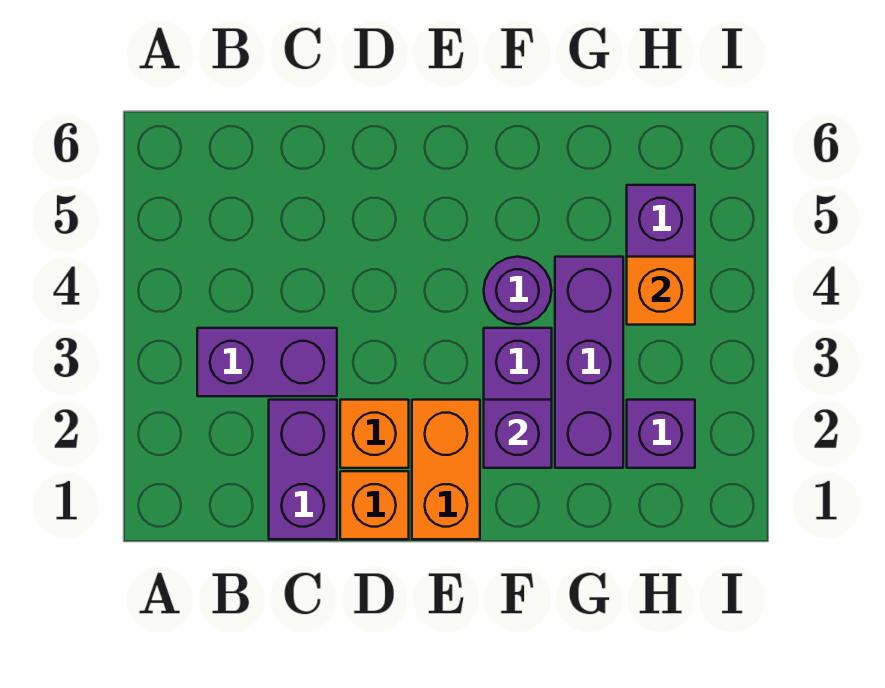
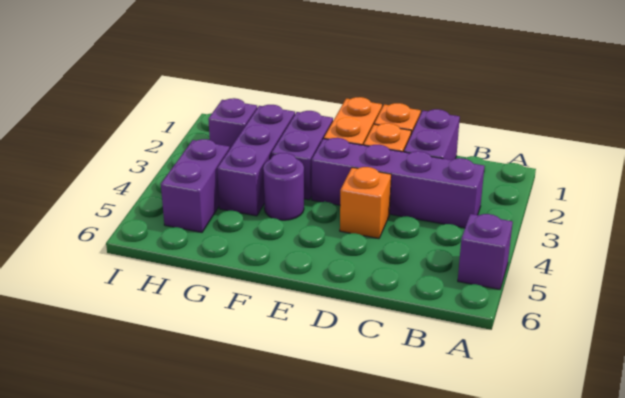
purple brick B3:C3 level 1 -> purple brick B3:E3 level 1
purple brick F2 level 2 -> purple brick A5 level 1
orange brick H4 level 2 -> orange brick D4 level 1

